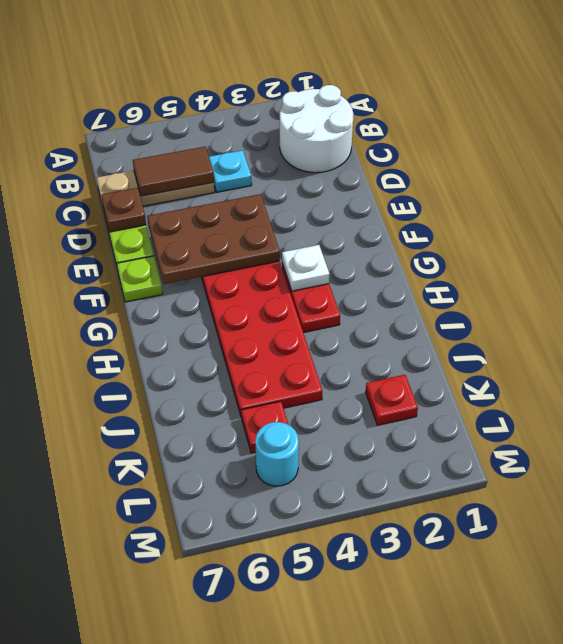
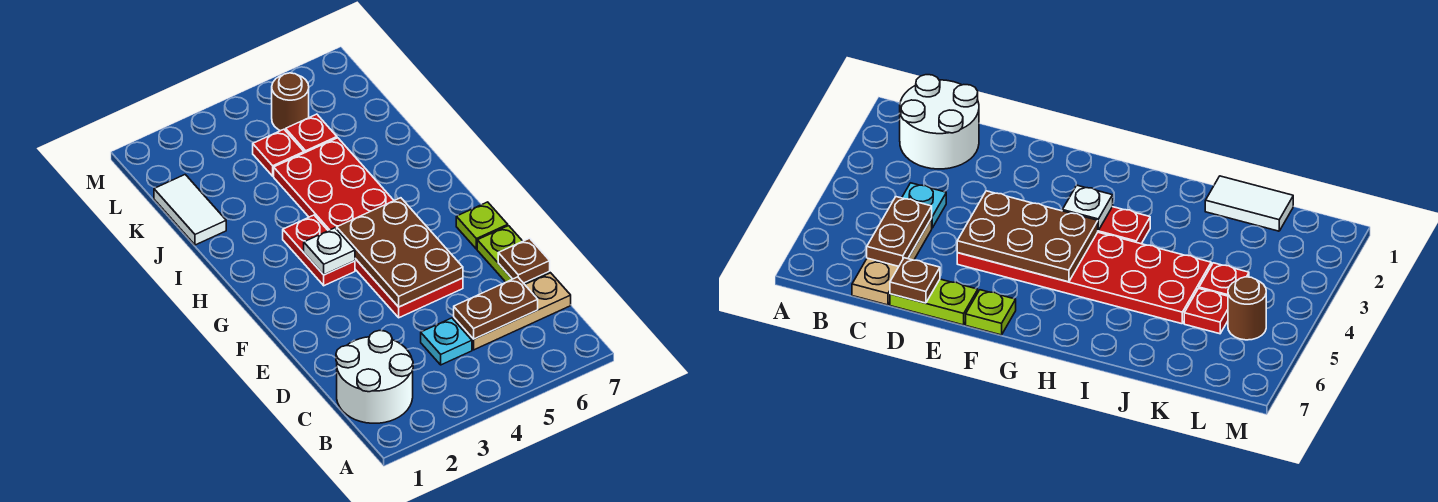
brown tile C5:C6 level 2 -> brown plate C5:C6 level 2
brown plate E4:F6 level 2 -> brown plate E4:G5 level 2
none -> white tile J1:K1 level 1
red plate K2 level 1 -> red plate K4 level 1
cyan round brick L5 level 1 -> brown round brick L5 level 1

